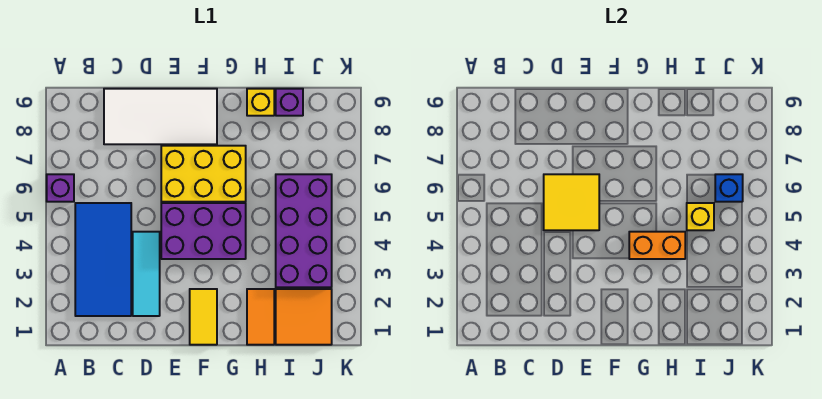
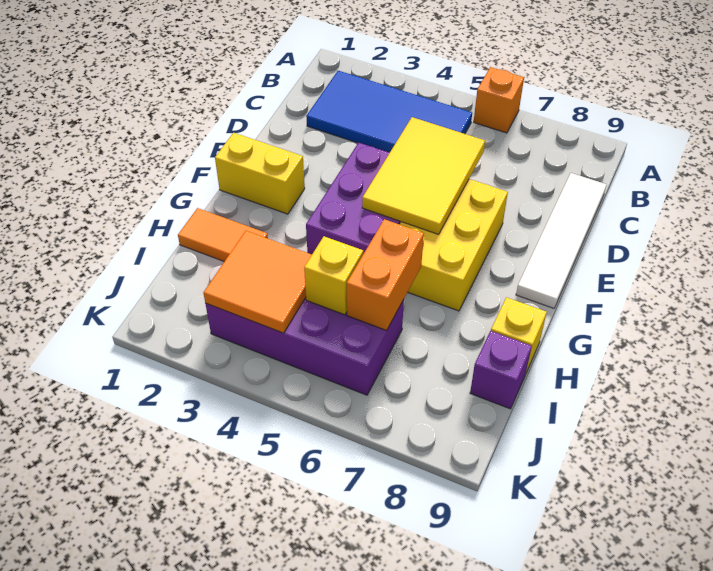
purple brick A6 level 1 -> orange brick A6 level 1
white tile C8:F9 level 1 -> white tile C9:F9 level 1
cyan tile D2:D4 level 1 -> none
yellow tile D5:E6 level 2 -> yellow tile D5:F6 level 2
yellow tile F1:F2 level 1 -> yellow brick F1:F2 level 1
orange brick G4:H4 level 2 -> orange brick H6:I6 level 2
orange tile I1:J2 level 1 -> orange tile I3:J4 level 2
blue brick J6 level 2 -> none

